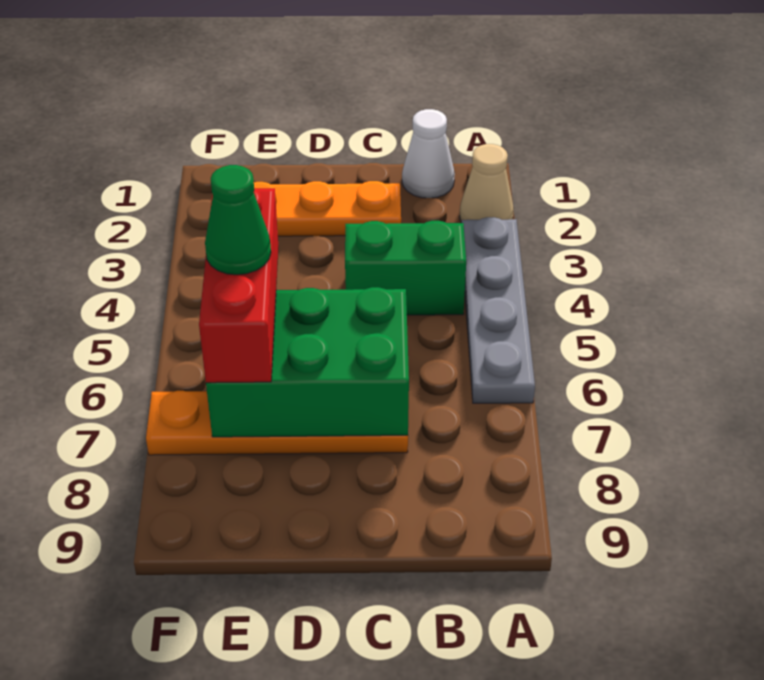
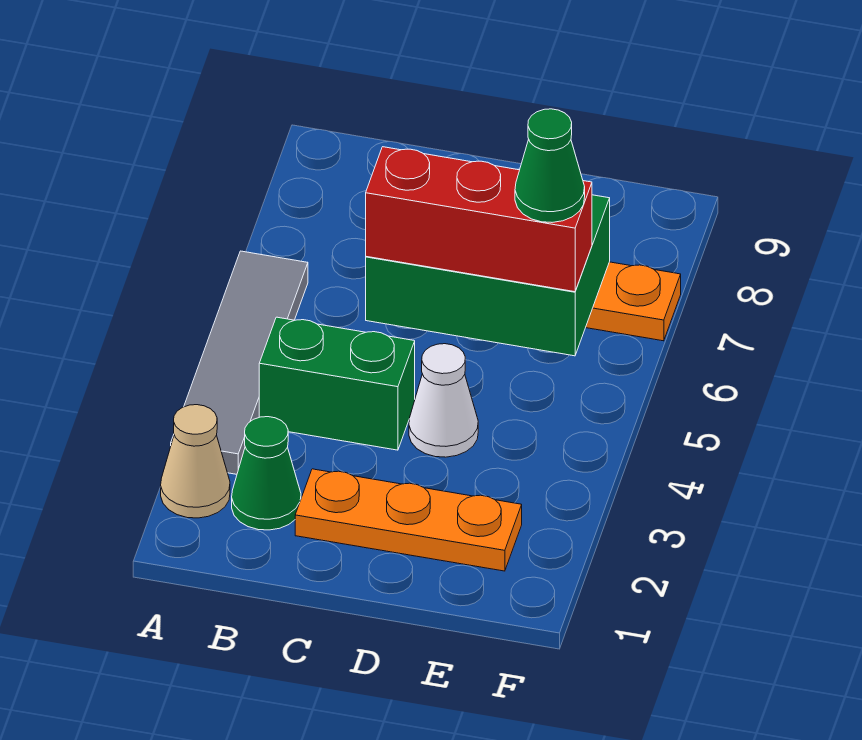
grey plate A3:A6 level 1 -> grey tile A3:A6 level 1
white cone B1 level 1 -> white cone D4 level 1
none -> green cone B2 level 1
red brick E5:E7 level 3 -> red brick C6:E6 level 3

